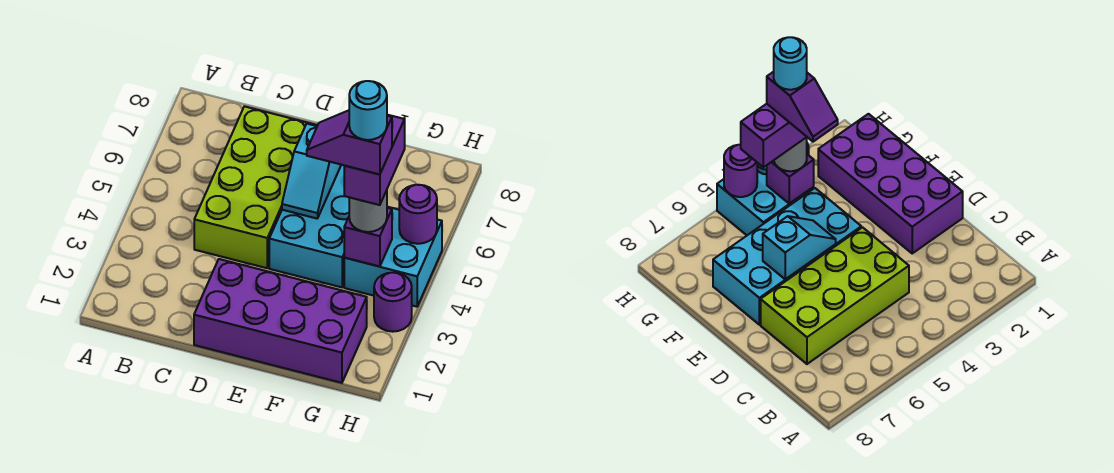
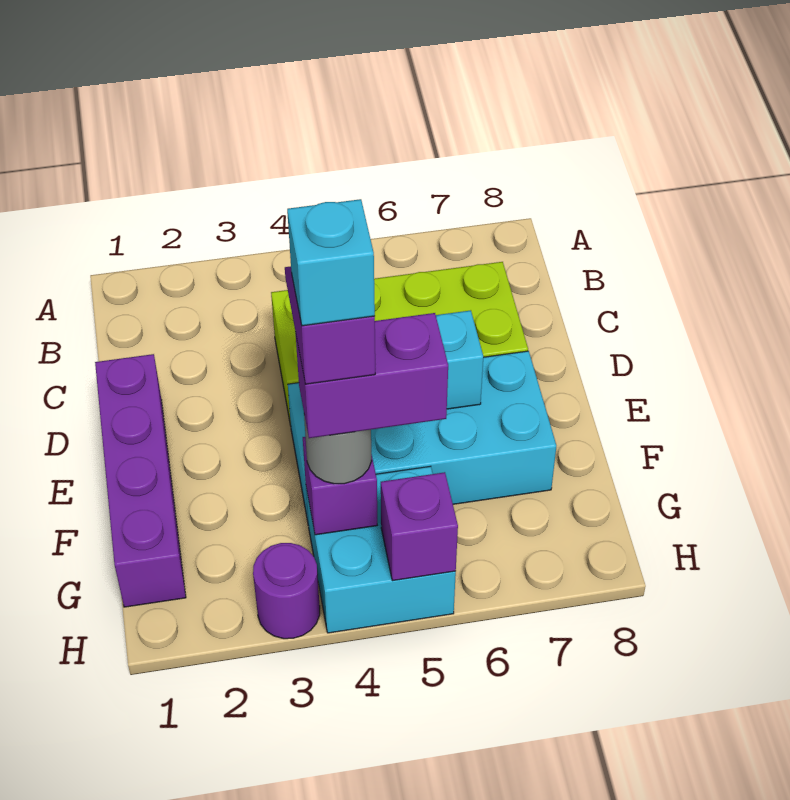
purple brick D1:G2 level 1 -> purple brick D1:G1 level 1
cyan round brick G4 level 6 -> cyan brick G4 level 6
purple round brick H5 level 2 -> purple brick H5 level 2

